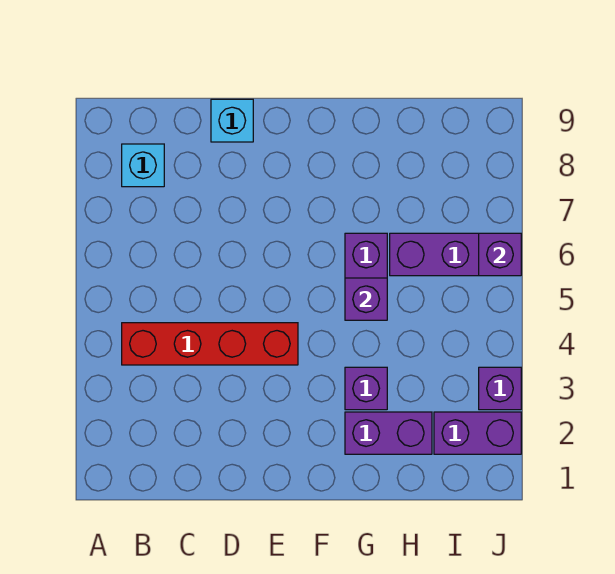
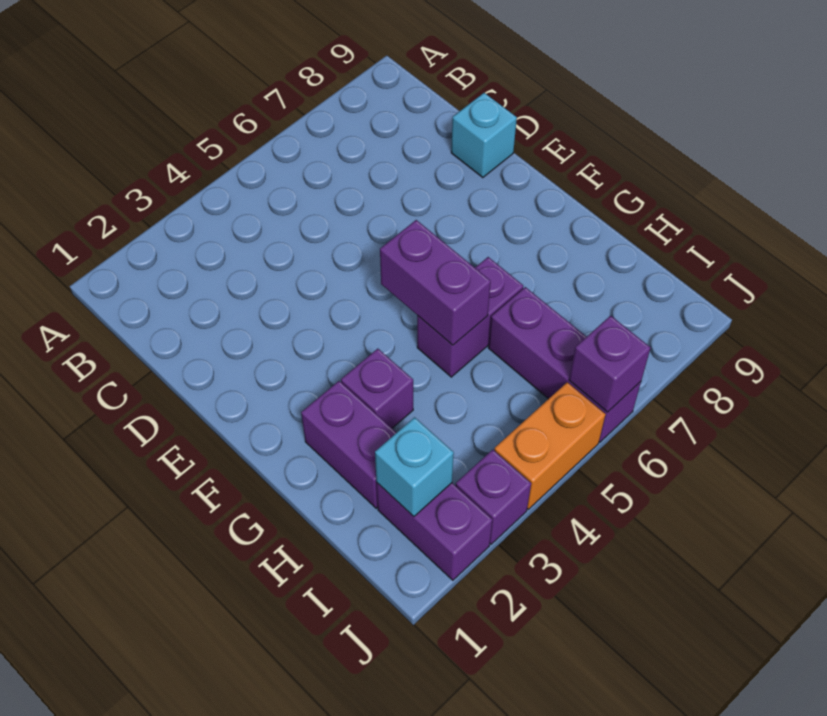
red brick B4:E4 level 1 -> none
cyan brick B8 level 1 -> cyan brick I2 level 2
purple brick G5 level 2 -> purple brick F5:G5 level 2
none -> orange brick J4:J5 level 1

